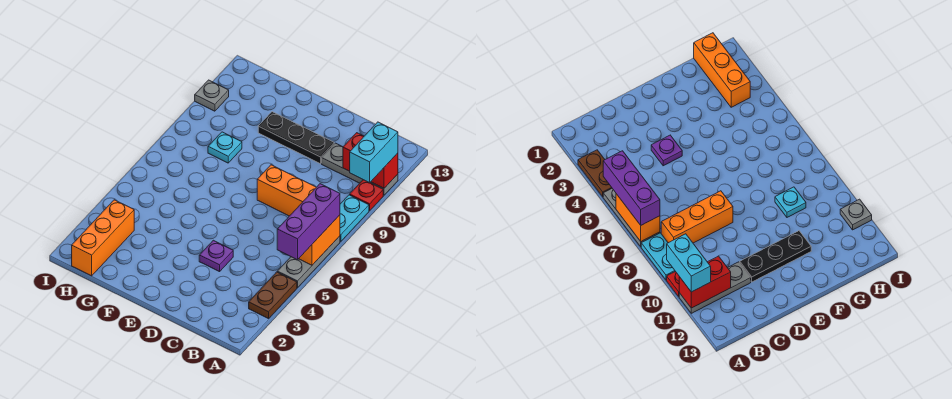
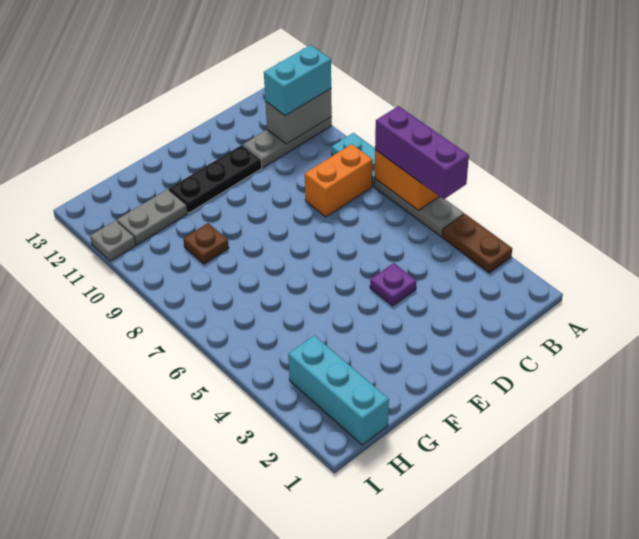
red plate A10 level 1 -> none
cyan brick A10:A11 level 3 -> cyan brick A11:B11 level 3
red brick A11:B11 level 2 -> grey brick A11:B11 level 2
orange brick B8:D8 level 1 -> orange brick B8:C8 level 1
cyan plate G9 level 1 -> brown plate G9 level 1
none -> grey plate G11:H11 level 1
orange brick H1:H3 level 1 -> cyan brick H1:H3 level 1

